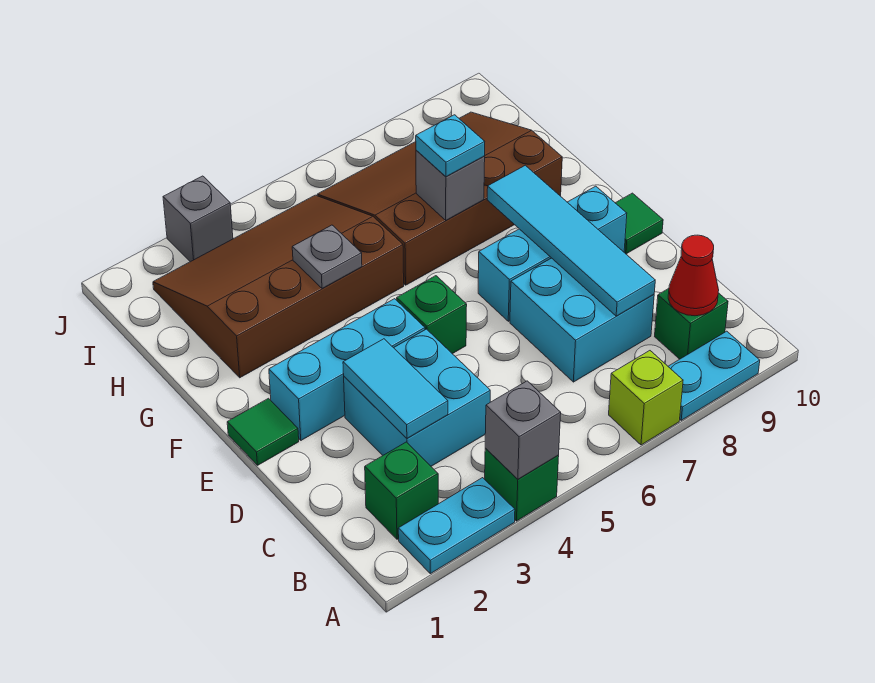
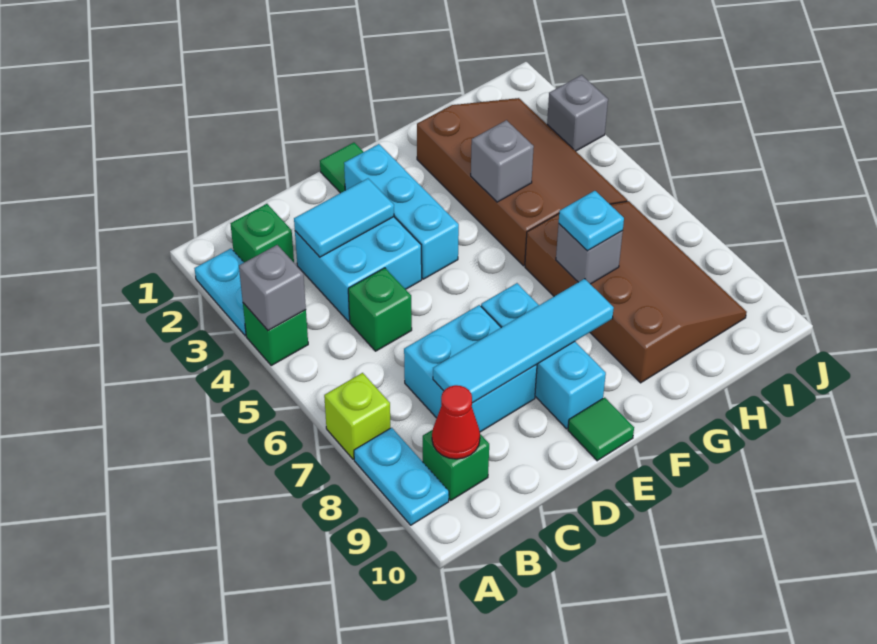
green brick E5 level 1 -> green brick C5 level 1
grey plate G4 level 2 -> grey brick G4 level 2

